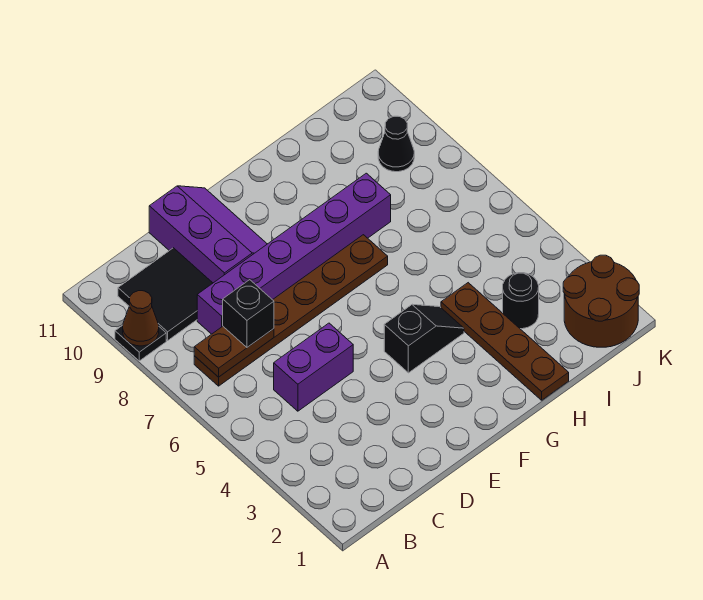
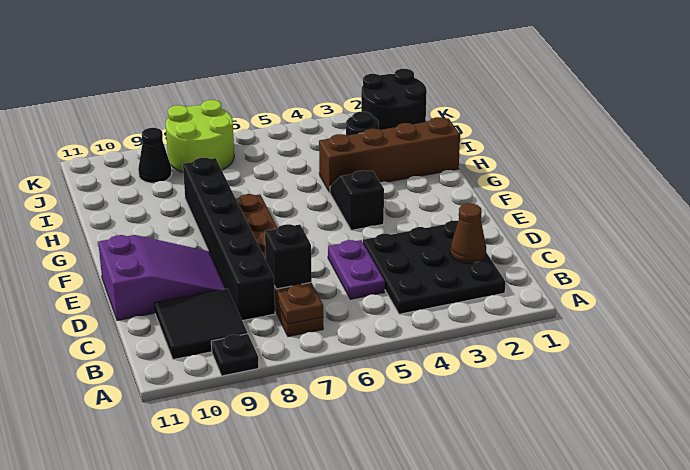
brown cone A9 level 2 -> brown cone C2 level 2
none -> black plate B2:D4 level 1
purple brick C5:D5 level 1 -> purple plate C5:D5 level 1
purple brick C8:H8 level 1 -> black brick C8:H8 level 1
purple slope D9:E11 level 1 top D -> purple slope D9:E11 level 1 top 11
brown plate H1:H4 level 1 -> brown brick H1:H4 level 1
brown round brick J1:K2 level 1 -> black round brick J1:K2 level 1
none -> lime round brick J7:K8 level 1

